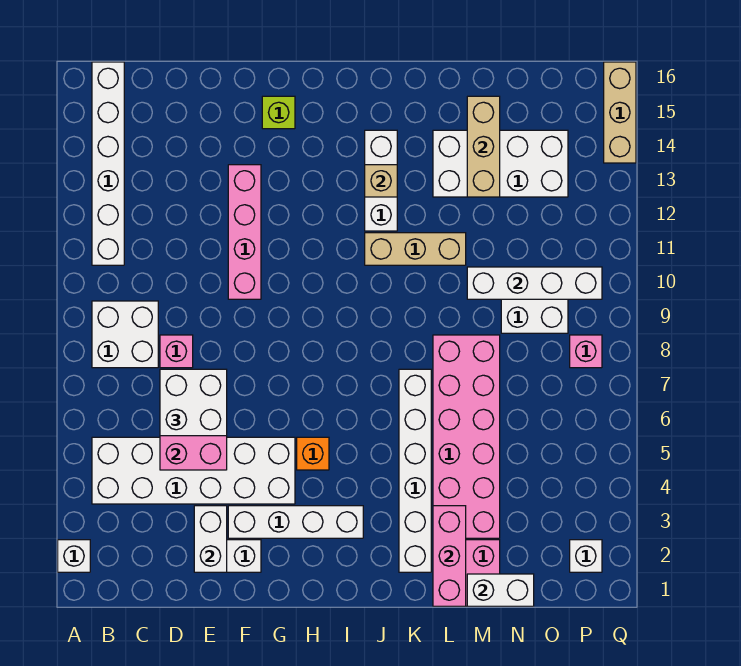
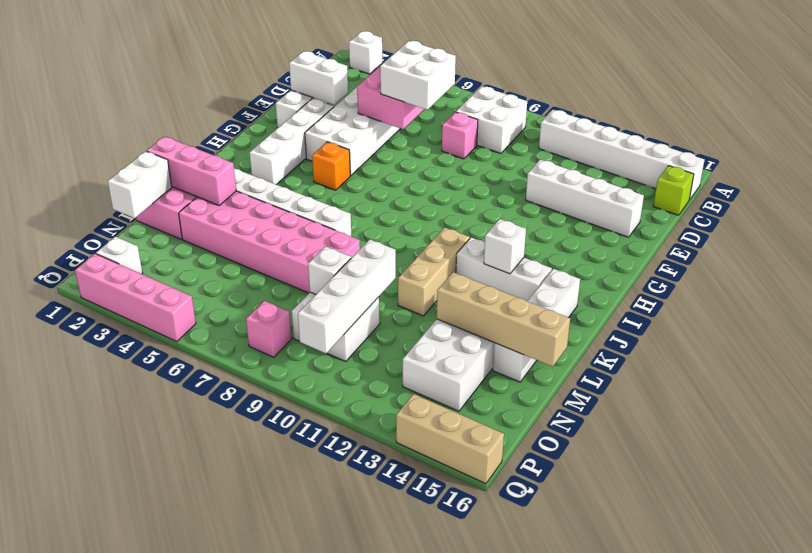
none -> white brick E12:E15 level 1
pink brick F10:F13 level 1 -> pink brick Q2:Q5 level 1
lime brick G15 level 1 -> lime brick C16 level 1
tan brick J13 level 2 -> white brick J13 level 2
none -> white brick J15:M15 level 1
tan brick M13:M15 level 2 -> tan brick M13:M16 level 2
none -> white brick N9 level 2

